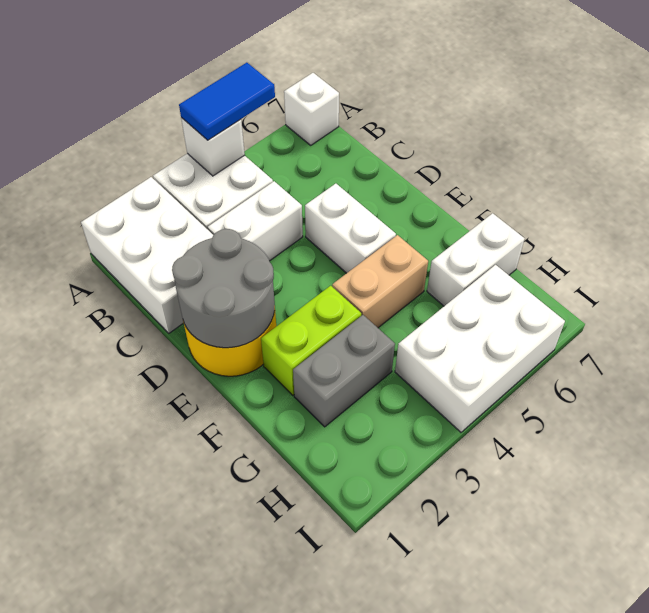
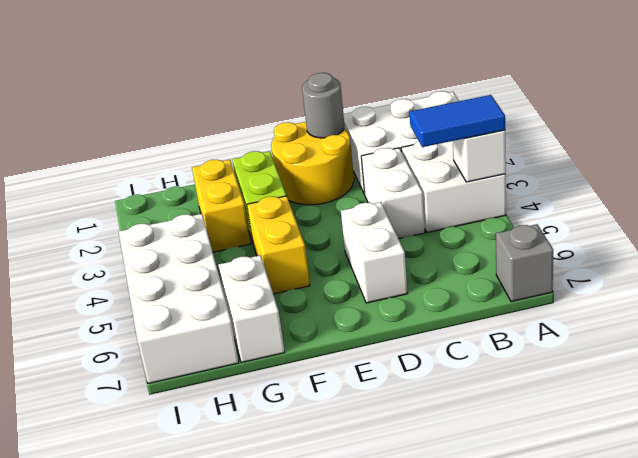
blue tile A4:A5 level 3 -> blue tile A4:B4 level 3
white brick A7 level 1 -> grey brick A7 level 1
grey round brick D1:E2 level 2 -> grey round brick D1 level 2
white brick D5:E5 level 1 -> white brick D5:D6 level 1
tan brick F4:F5 level 1 -> yellow brick F4:F5 level 1
grey brick G2:G3 level 1 -> yellow brick G2:G3 level 1
white brick H4:I6 level 1 -> white brick H4:I7 level 1

